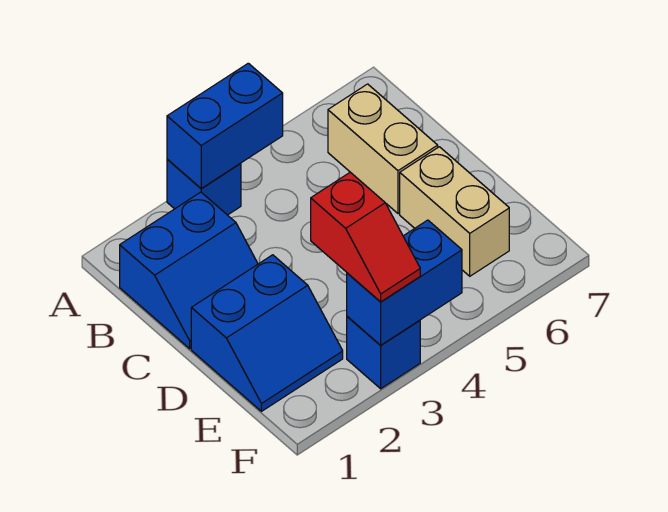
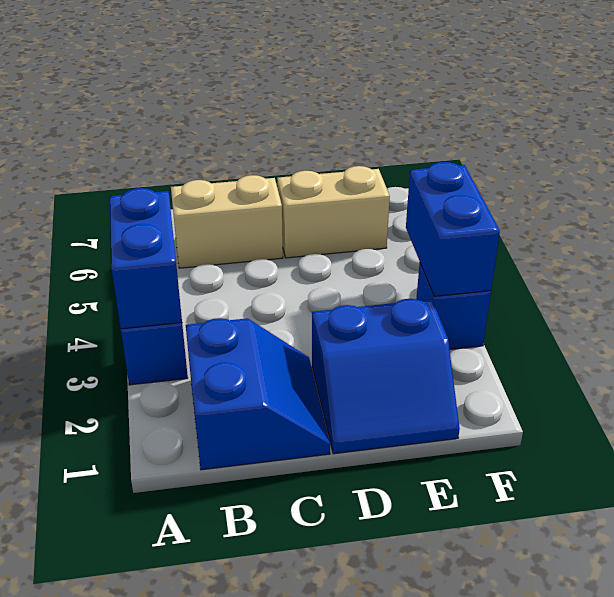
blue slope D1:E2 level 1 top D -> blue slope D1:E2 level 1 top 2
red slope E3:F3 level 3 top E -> none

